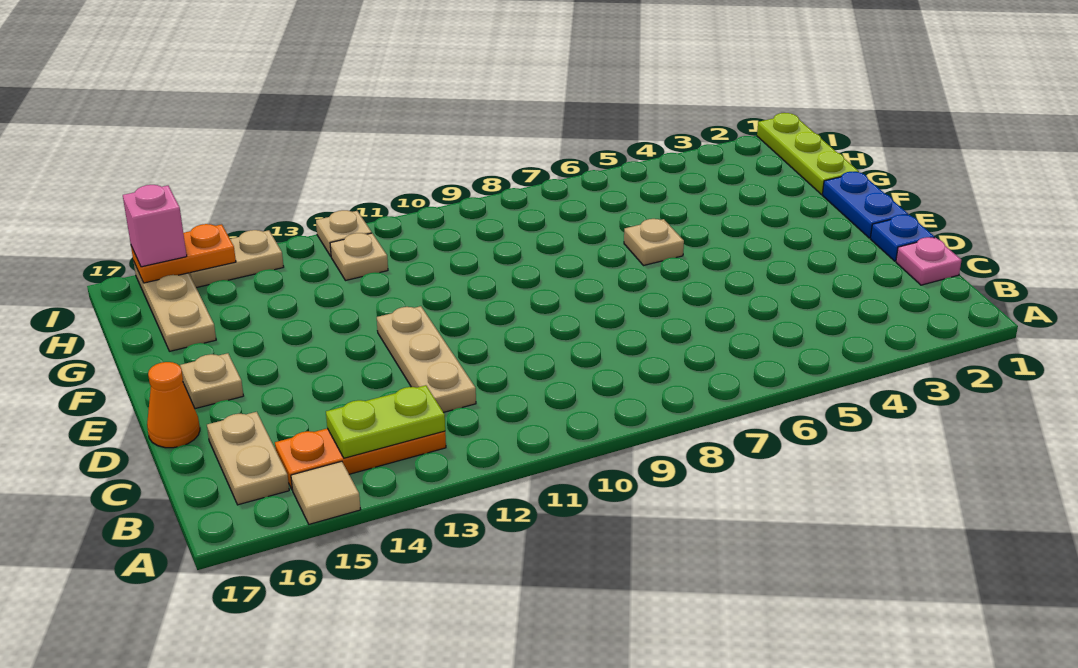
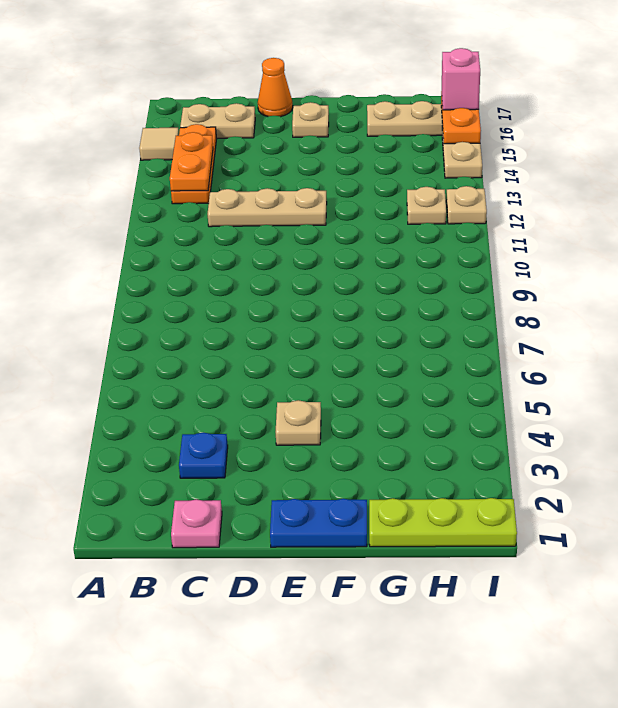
lime plate B13:B14 level 2 -> orange plate B13:B14 level 2
blue plate D1 level 1 -> blue plate C3 level 1
tan plate F6 level 1 -> tan plate E4 level 1

